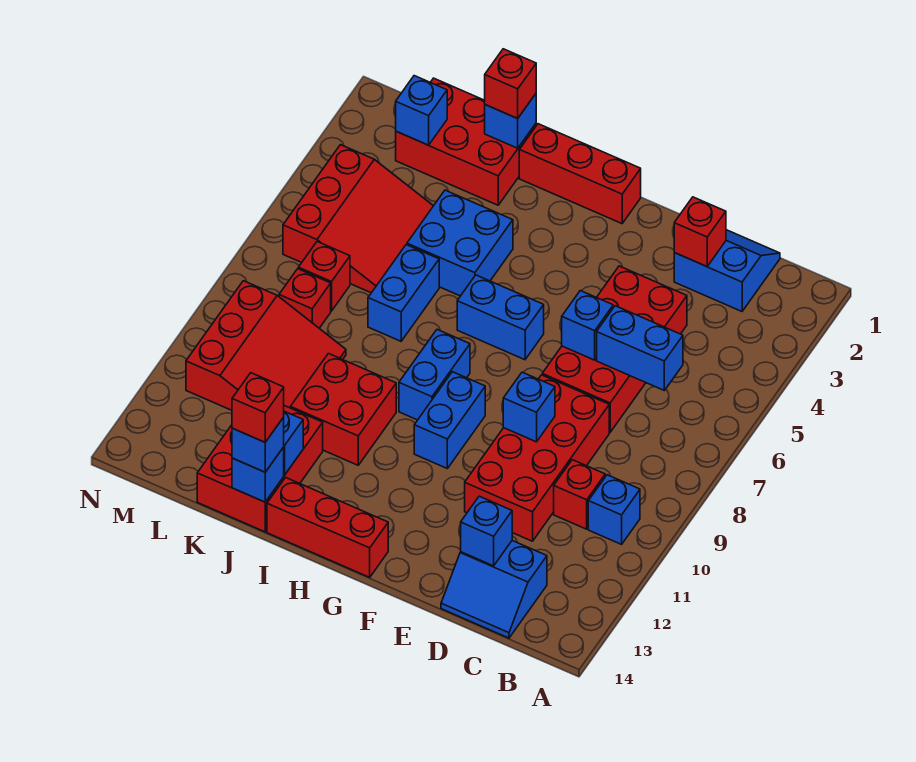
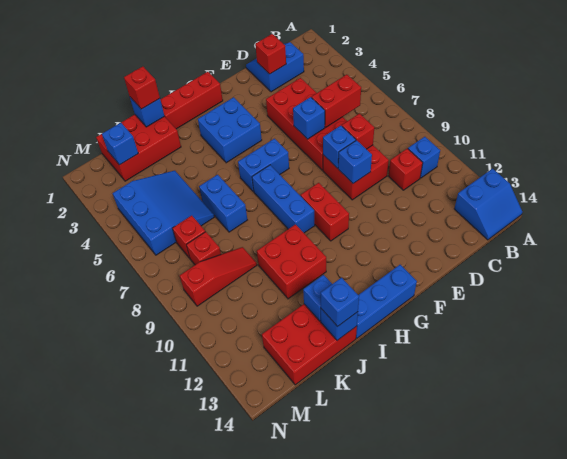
blue brick C6:D6 level 2 -> red brick C6:D6 level 2
blue slope C13:D14 level 1 top 13 -> blue slope A13:B14 level 1 top 13
red brick D8:E11 level 1 -> red brick D8:E9 level 1
blue brick D13 level 2 -> blue brick E8 level 2
blue brick G9:G10 level 1 -> red brick G9:G10 level 1
red brick G14:I14 level 1 -> blue brick G14:I14 level 1
blue brick H8:H9 level 1 -> blue brick H7:H9 level 1
blue brick I4:J5 level 1 -> blue brick G3:H4 level 1
red brick J12:K14 level 1 -> red brick J13:L14 level 1
red brick J14 level 4 -> red brick D8 level 2
red slope K4:M6 level 1 top M -> blue slope K4:M6 level 1 top M
red slope K9:M11 level 1 top M -> red slope K9:M9 level 1 top M

